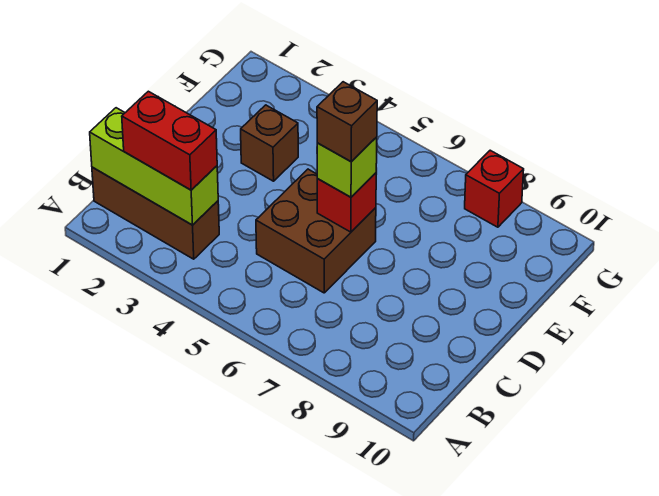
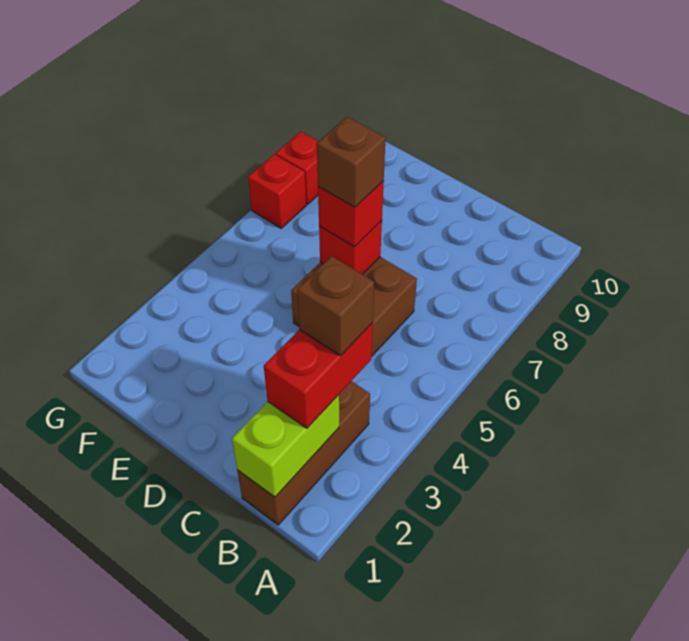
lime brick B1:B3 level 2 -> lime brick B1:B2 level 2
lime brick D6 level 3 -> red brick D6 level 3
brown brick E3 level 1 -> brown brick B3 level 4
none -> red brick G7 level 1

